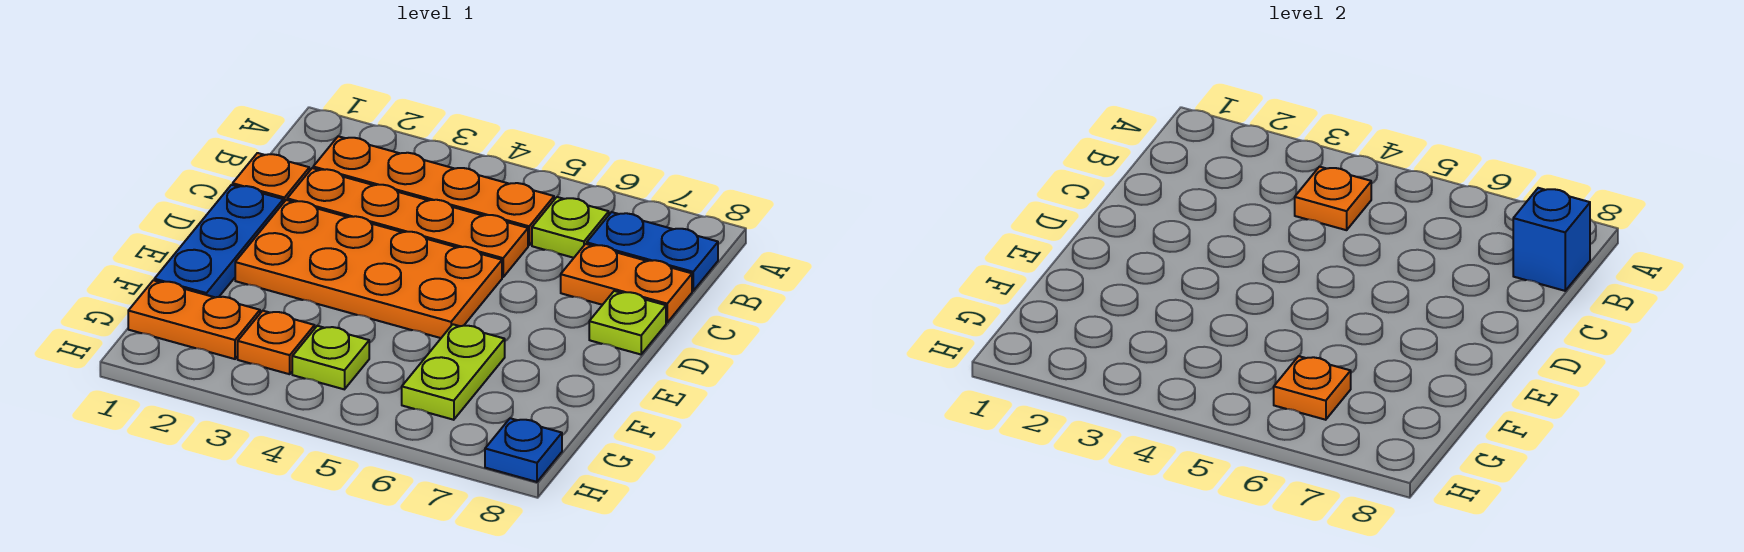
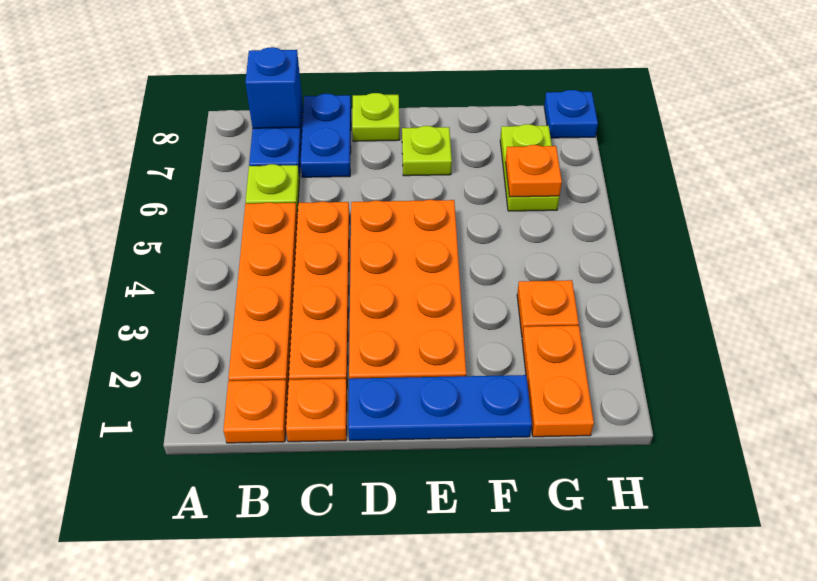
orange plate B4 level 2 -> orange plate B1 level 1
orange plate C7:C8 level 1 -> blue plate C7:C8 level 1
lime plate F6:G6 level 1 -> lime plate G6:G7 level 1
lime plate G4 level 1 -> lime plate E7 level 1

